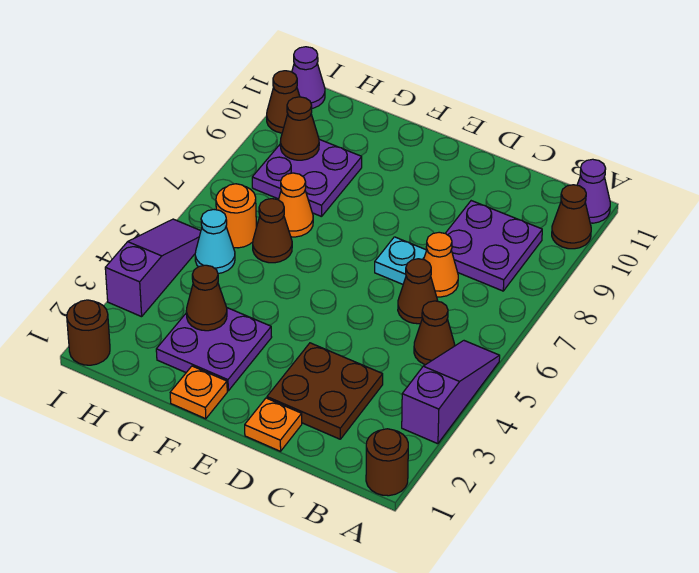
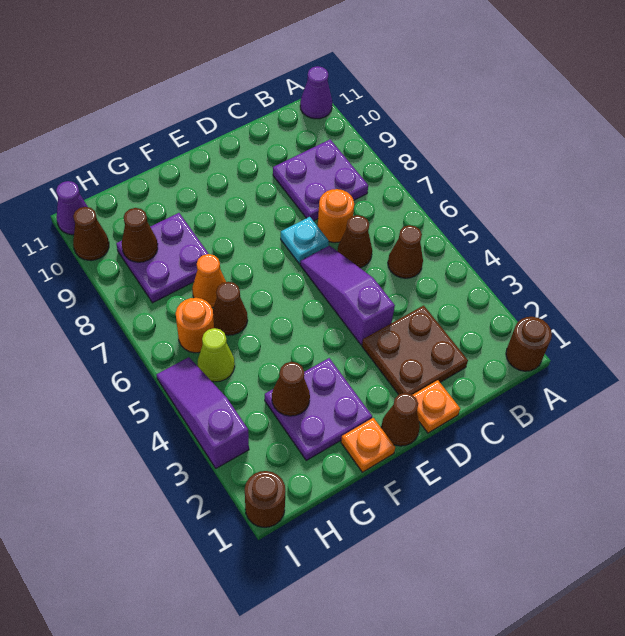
purple slope A3:A5 level 1 top 3 -> purple slope D4:D6 level 1 top 4
brown cone A10 level 1 -> brown cone E1 level 1
orange cone C7 level 1 -> orange round brick C7 level 1
cyan cone H5 level 1 -> lime cone H5 level 1

